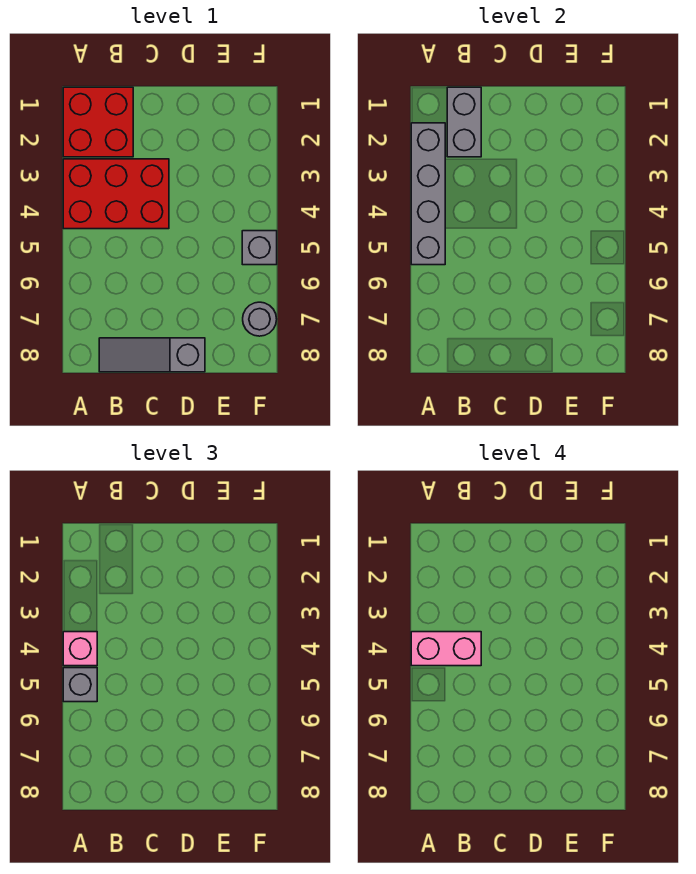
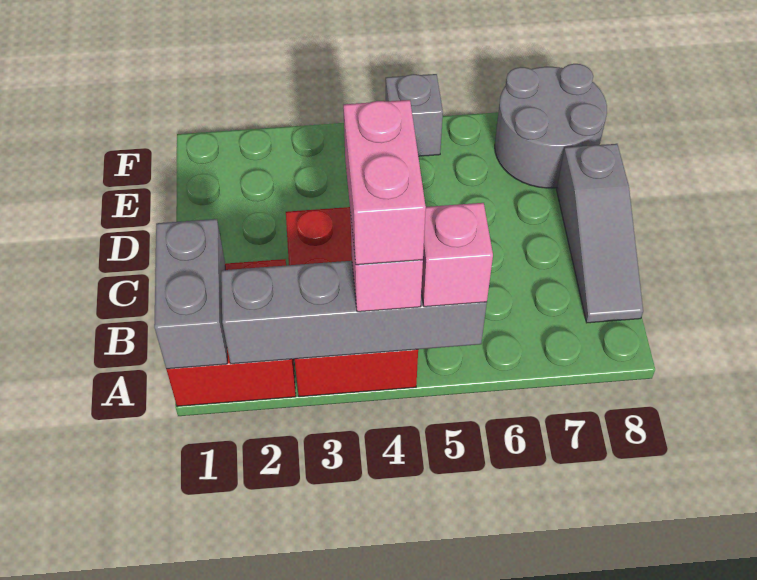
grey brick A5 level 3 -> pink brick A5 level 3
grey brick B1:B2 level 2 -> grey brick A1:B1 level 2
grey round brick F7 level 1 -> grey round brick E7:F8 level 1

